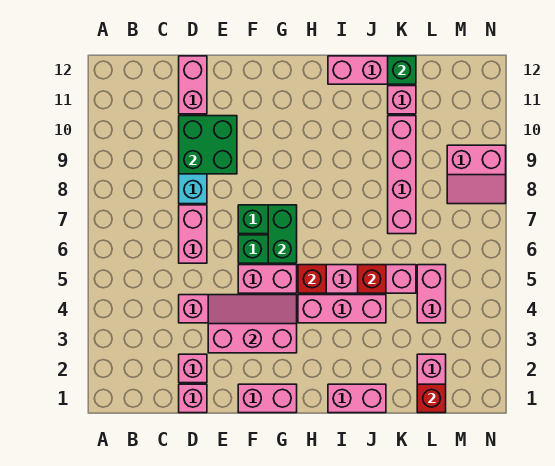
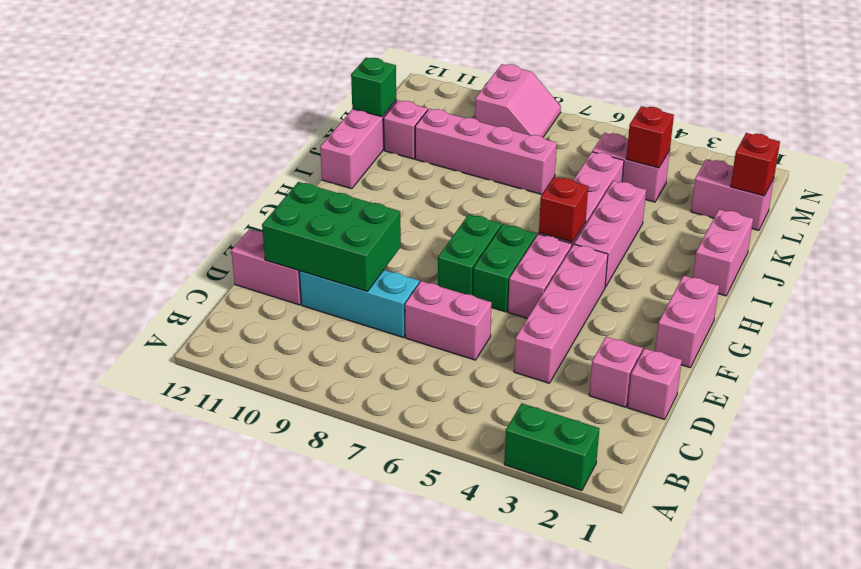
green brick D9:E10 level 2 -> green brick D9:E11 level 2
pink slope E3:G4 level 2 top 3 -> none
green brick G6:G7 level 2 -> green brick A2:A3 level 1
red brick J5 level 2 -> red brick L4 level 2

